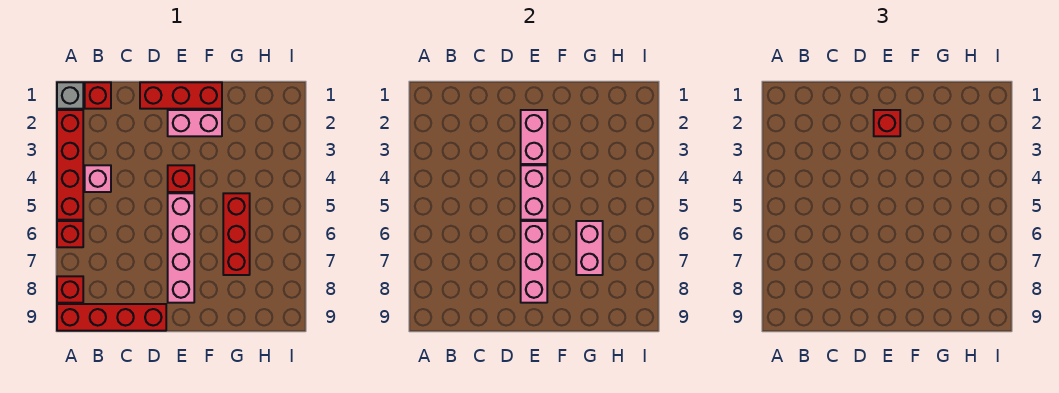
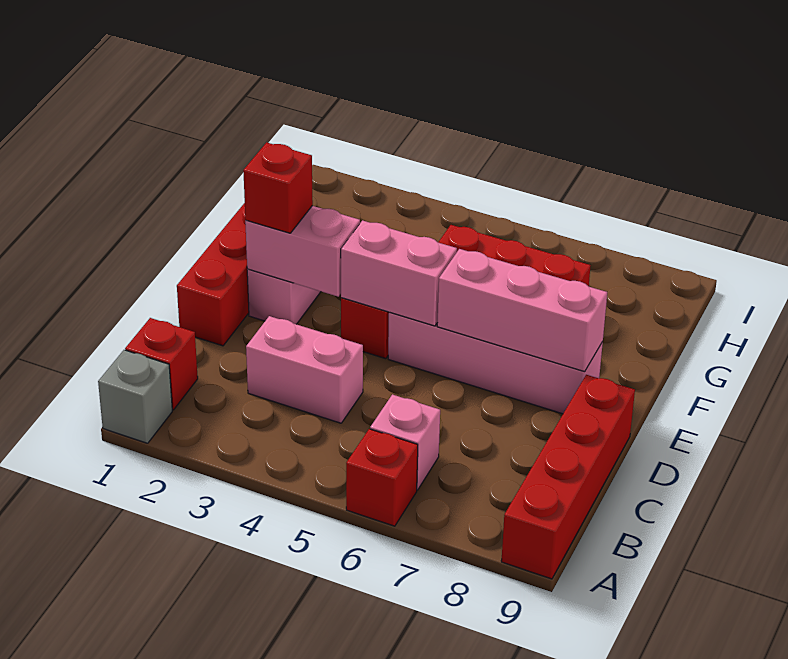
red brick A2:A5 level 1 -> none
red brick A8 level 1 -> none
pink brick B4 level 1 -> pink brick B6 level 1
pink brick G6:G7 level 2 -> pink brick C3:C4 level 1

